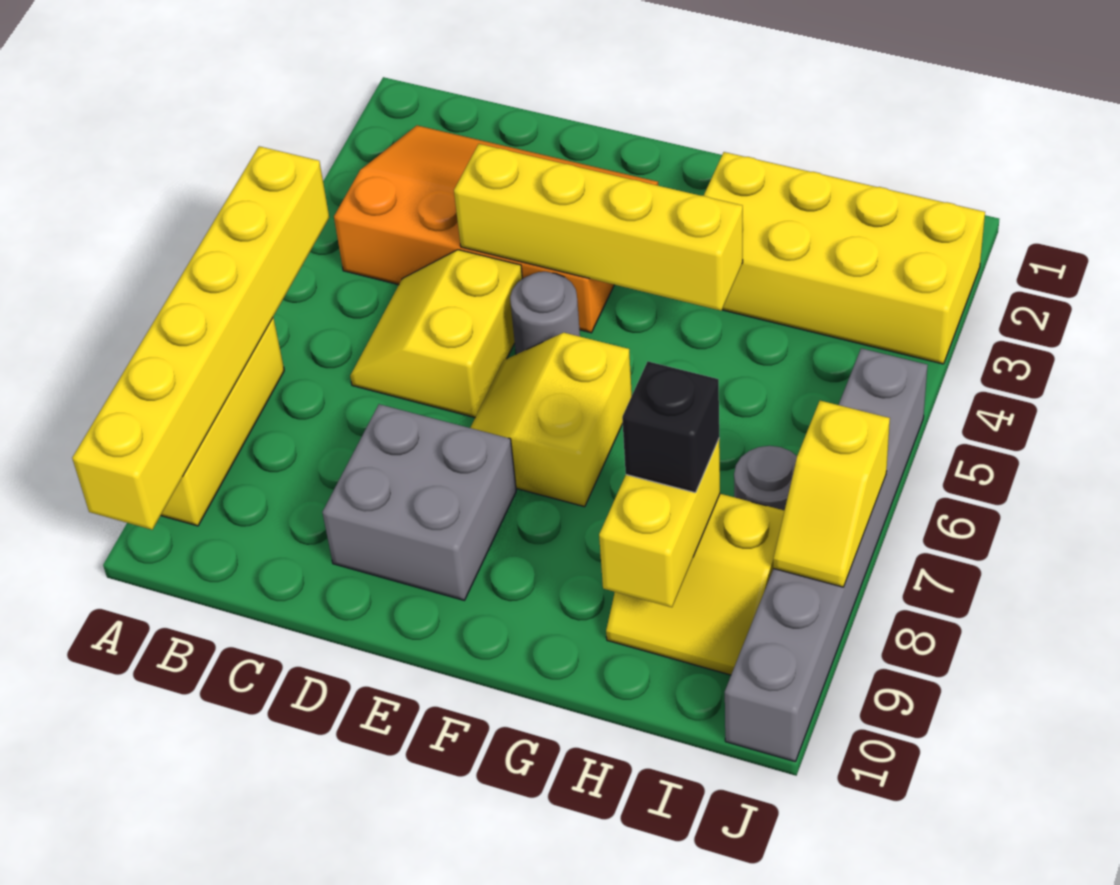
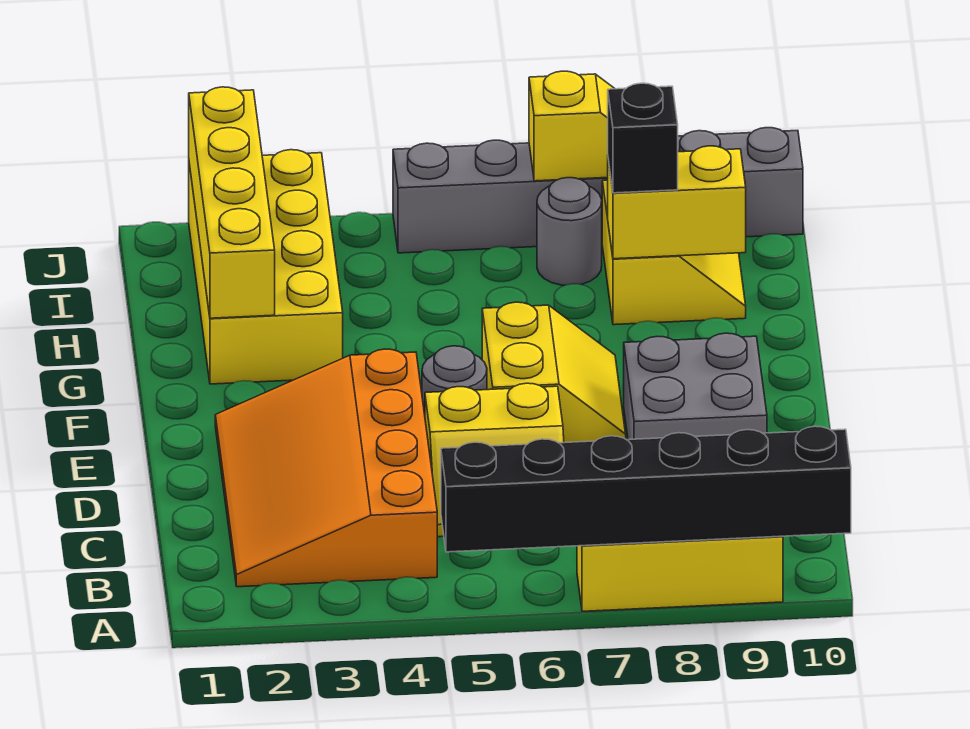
yellow brick A5:A10 level 2 -> black brick A5:A10 level 2
yellow brick D4:G4 level 2 -> yellow brick G2:J2 level 2
yellow slope E6:F7 level 1 top F -> yellow slope E6:F7 level 1 top 6

